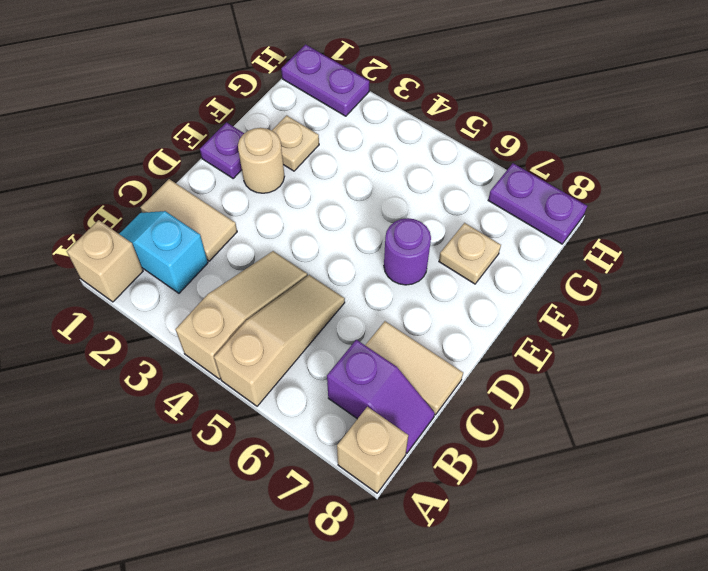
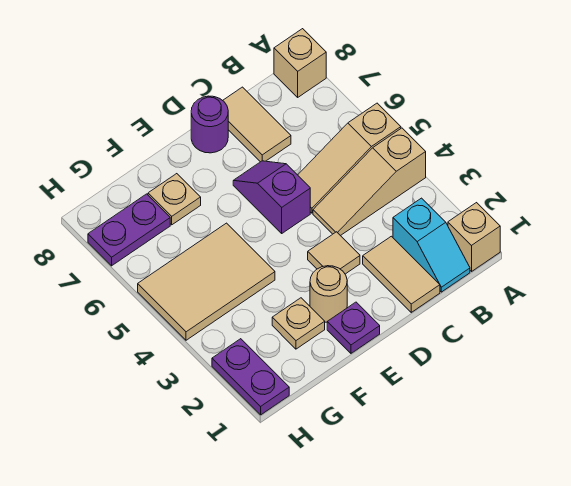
purple slope B7:B8 level 1 top 7 -> purple slope D5:D6 level 1 top 5
none -> tan tile D3 level 1
purple round brick E6 level 1 -> purple round brick D8 level 1
none -> tan tile F4:H5 level 1
purple plate H7:H8 level 1 -> purple plate G7:H7 level 1

